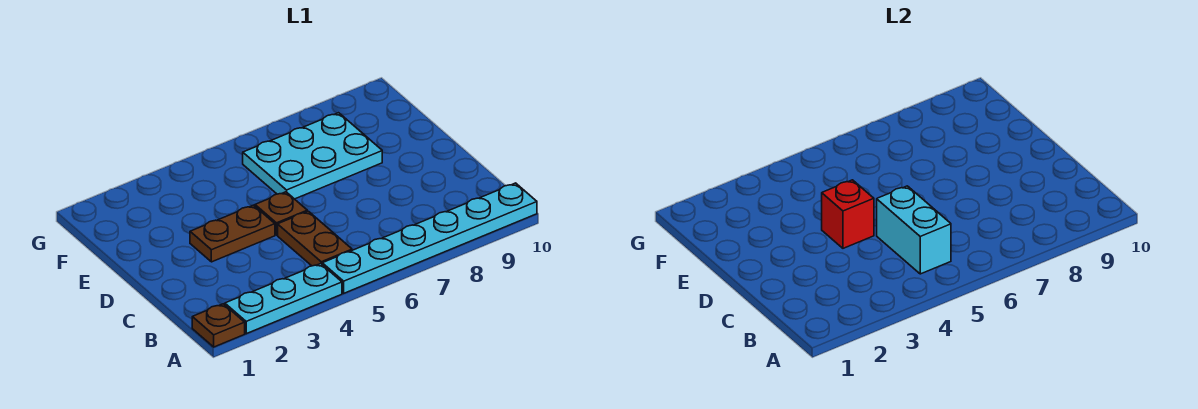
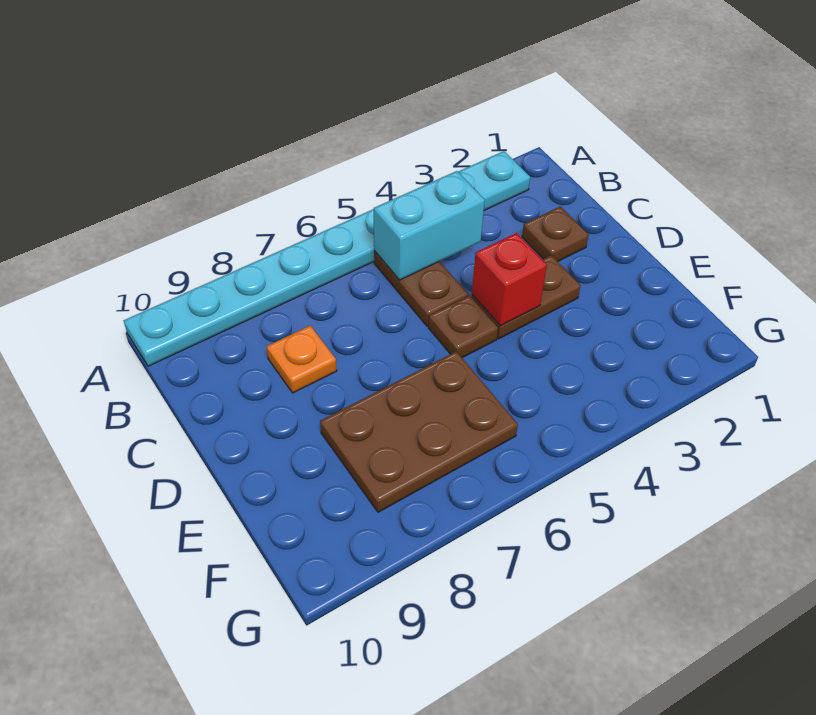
brown plate A1 level 1 -> brown plate C2 level 1
cyan brick B5:C5 level 2 -> cyan brick B4:B5 level 2
none -> orange plate C8 level 1
cyan plate E6:F8 level 1 -> brown plate E6:F8 level 1

